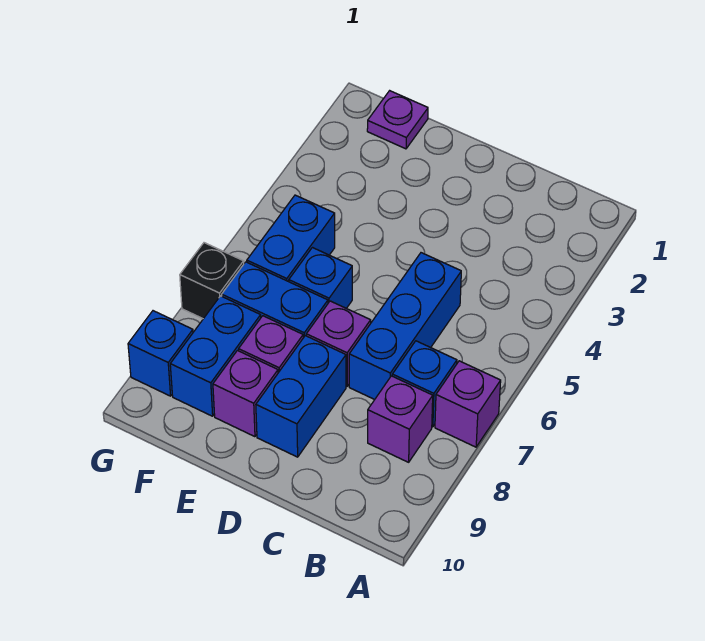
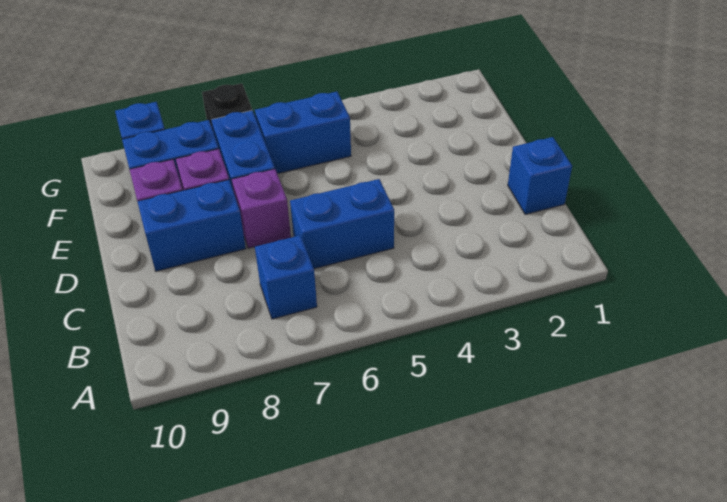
purple brick A7 level 1 -> none
purple brick B8 level 1 -> none
blue brick C5:C7 level 1 -> blue brick C5:C6 level 1
blue brick E6 level 1 -> blue brick C1 level 1
purple plate F1 level 1 -> none

